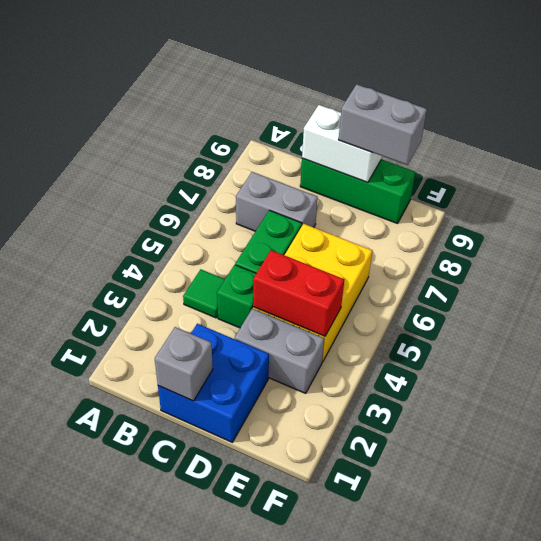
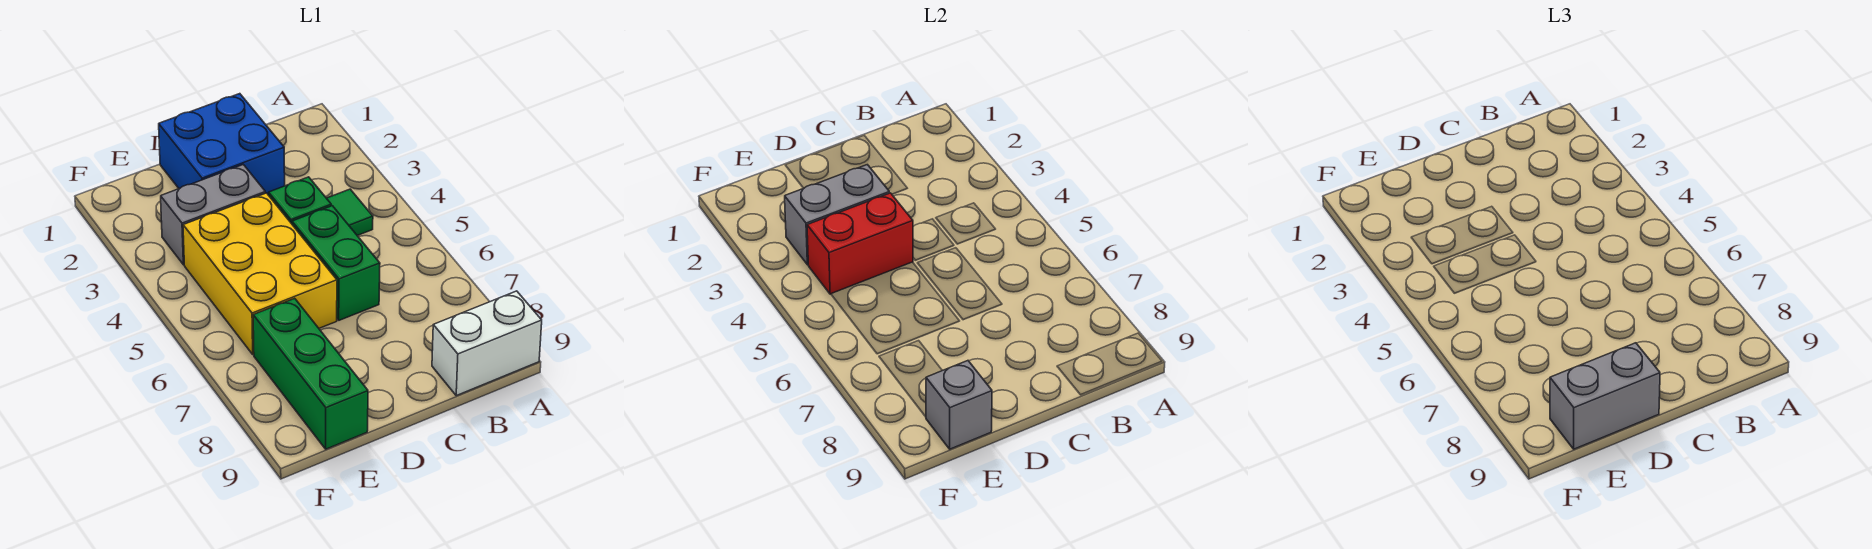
grey brick B7:C7 level 1 -> grey brick D3:E3 level 2
grey brick C1 level 2 -> grey brick E9 level 2
green brick C9:E9 level 1 -> green brick E7:E9 level 1
white brick C9:D9 level 2 -> white brick A9:B9 level 1

